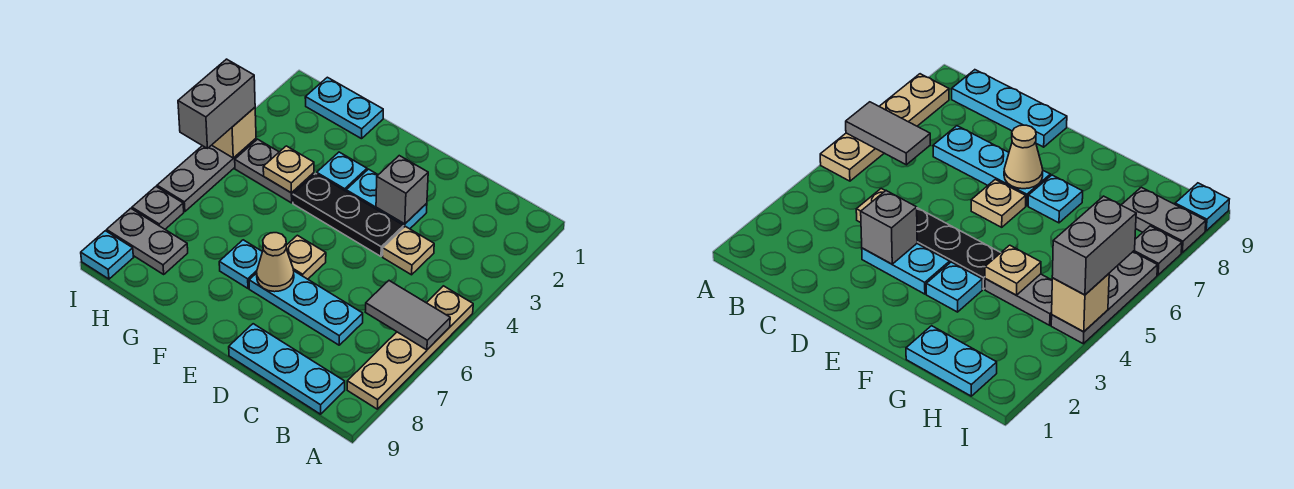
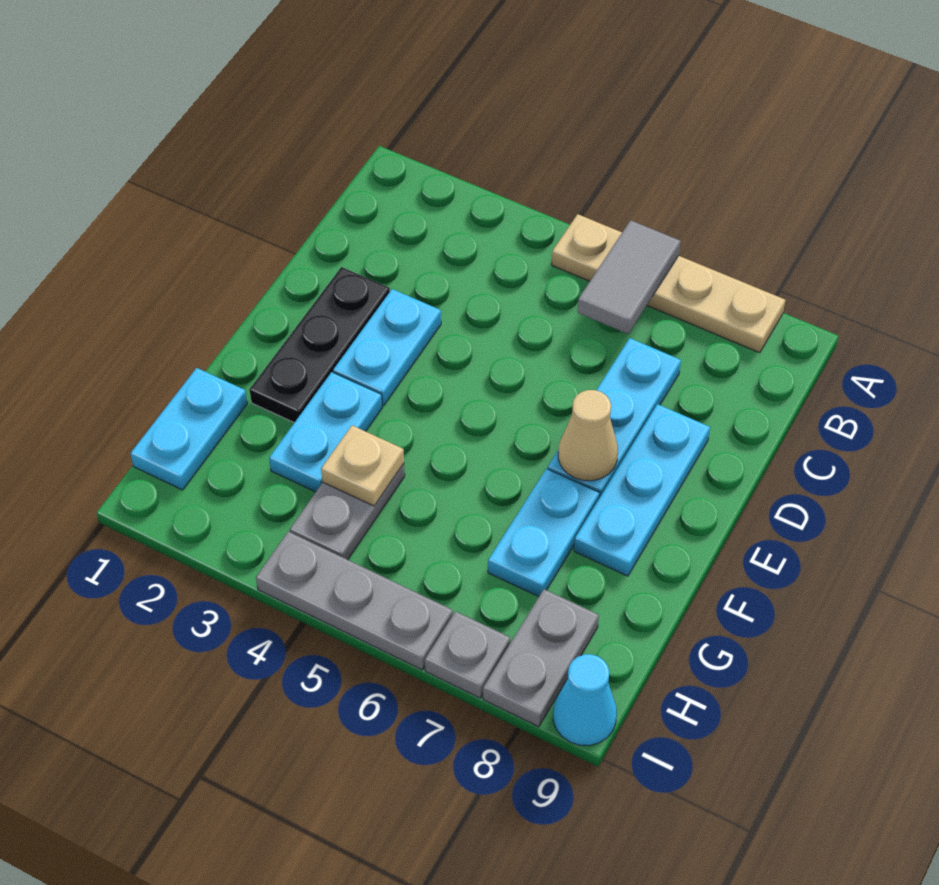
cyan plate B9:D9 level 1 -> cyan plate D8:F8 level 1
tan plate C4 level 1 -> none
grey brick D3 level 2 -> none
black plate D4:F4 level 1 -> black plate D2:F2 level 1
tan plate E6 level 1 -> none
cyan plate F3 level 1 -> cyan plate F3:G3 level 1
cyan plate F7 level 1 -> cyan plate F7:G7 level 1
tan brick I4 level 2 -> none
grey brick I4:I5 level 3 -> none
cyan plate I9 level 1 -> cyan cone I9 level 1

